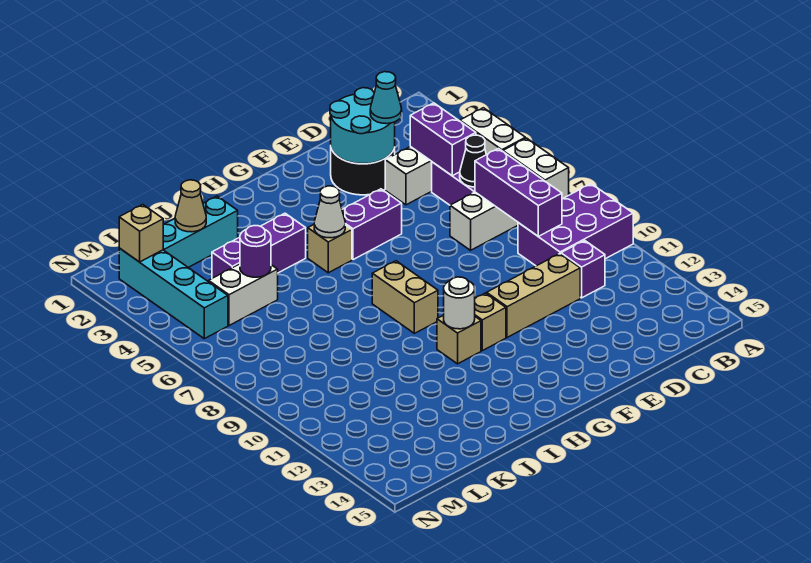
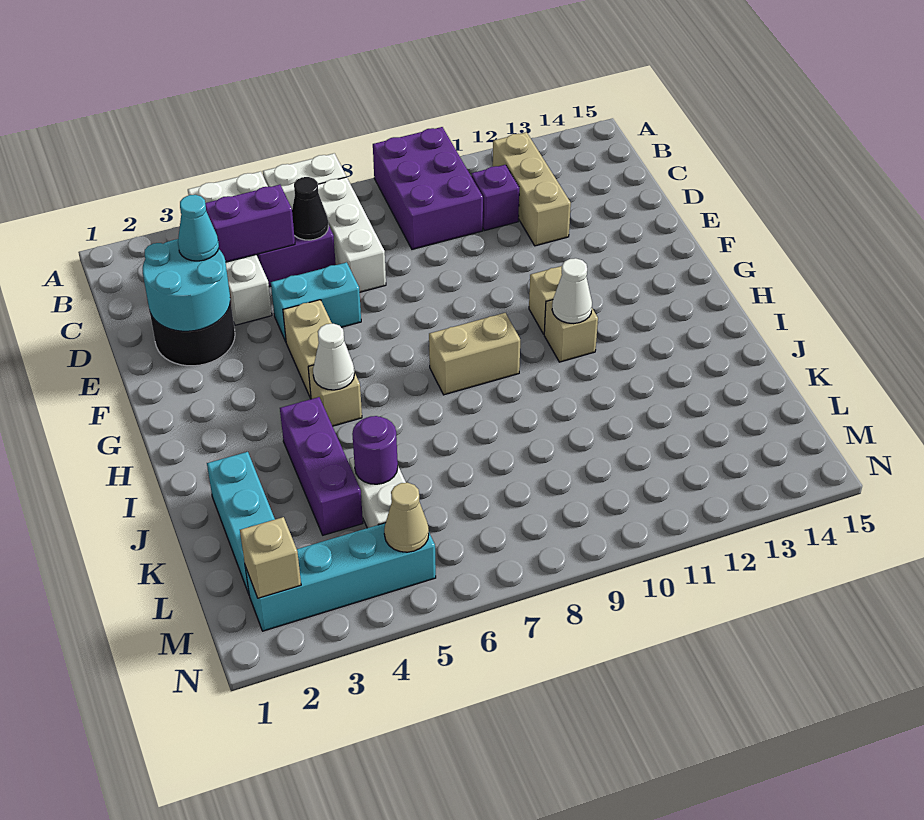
purple brick C7:C9 level 2 -> none
tan brick D11:F11 level 1 -> tan brick B12:D12 level 1
none -> cyan brick E5:E6 level 1
purple brick F5:G5 level 1 -> tan brick F5:G5 level 1
white round brick H11 level 2 -> white cone H11 level 2
tan cone K2 level 2 -> tan cone M5 level 2

